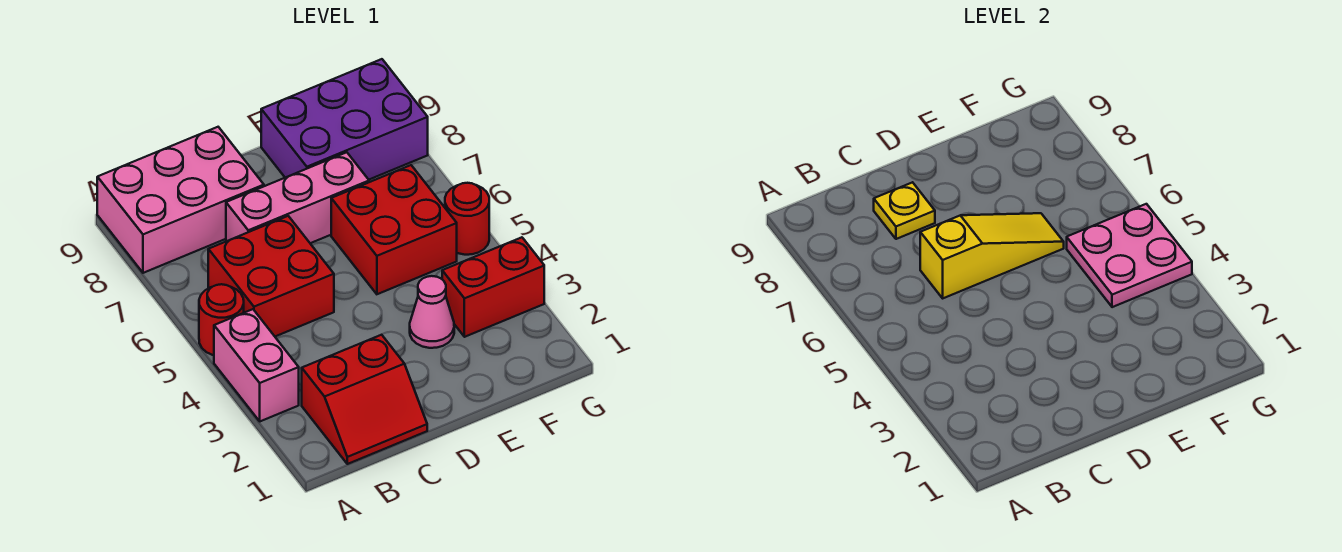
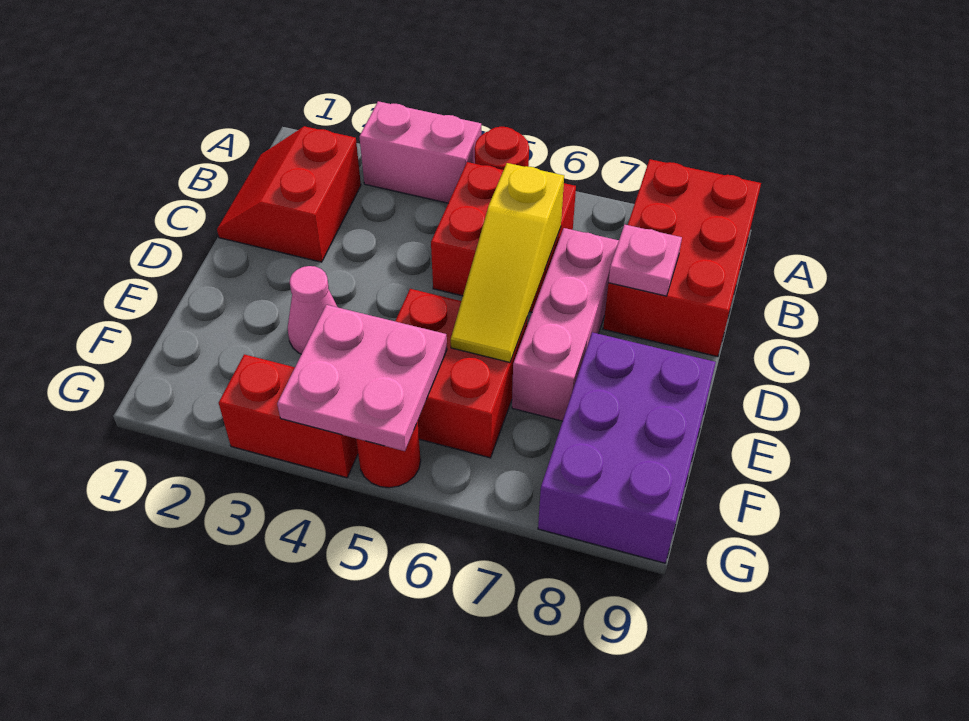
pink brick A8:C9 level 1 -> red brick A8:C9 level 1
yellow plate C8 level 2 -> pink plate C8 level 2
red brick F3:G3 level 1 -> red brick G3:G4 level 1

